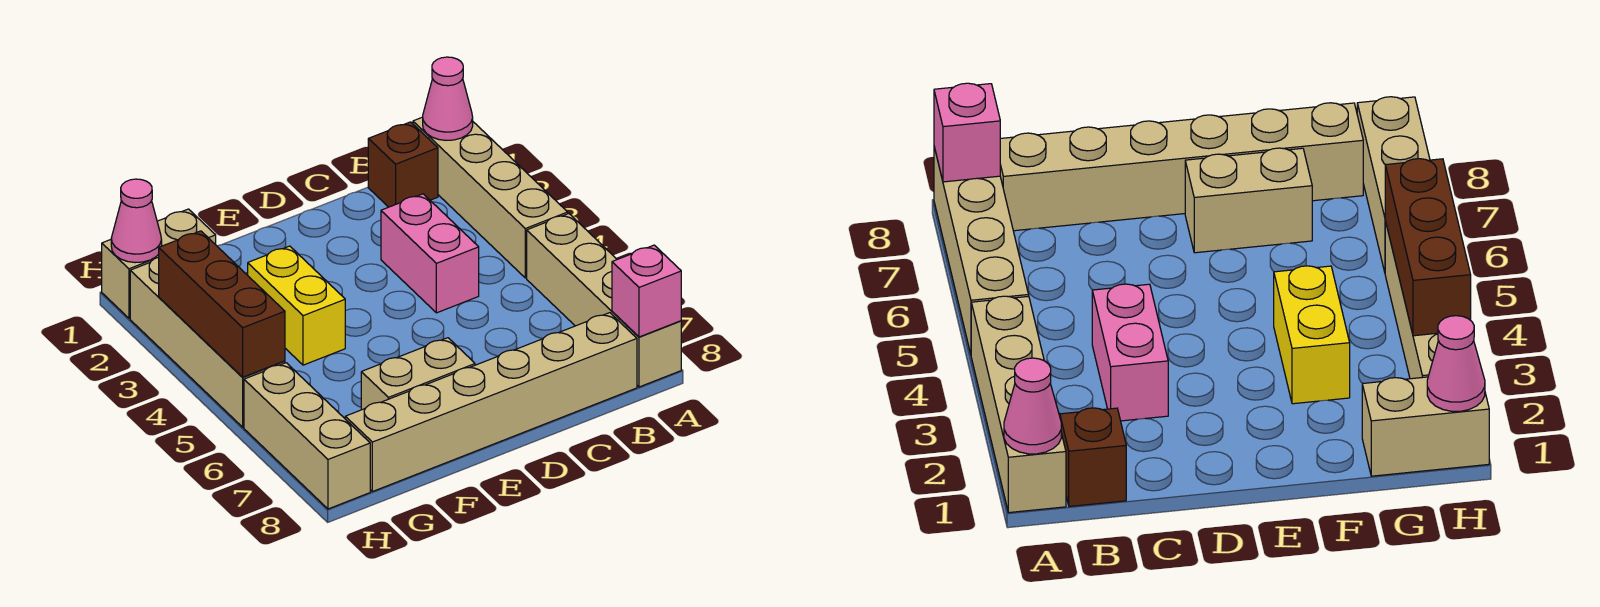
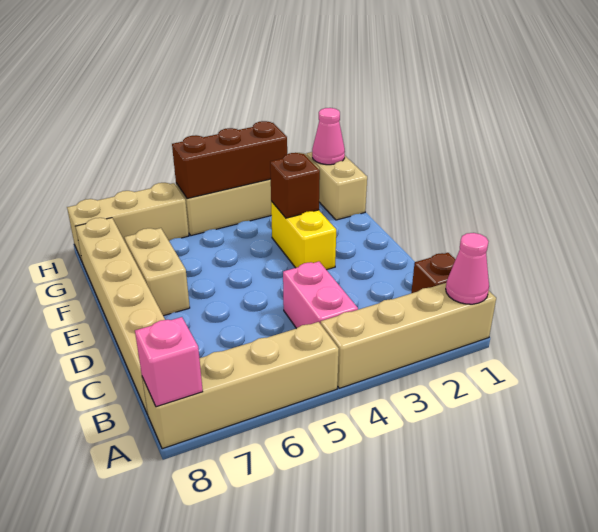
pink brick C3:C4 level 1 -> pink brick B4:C4 level 1
yellow brick F3:F4 level 1 -> yellow brick E3:F3 level 1
none -> brown brick F3 level 2

